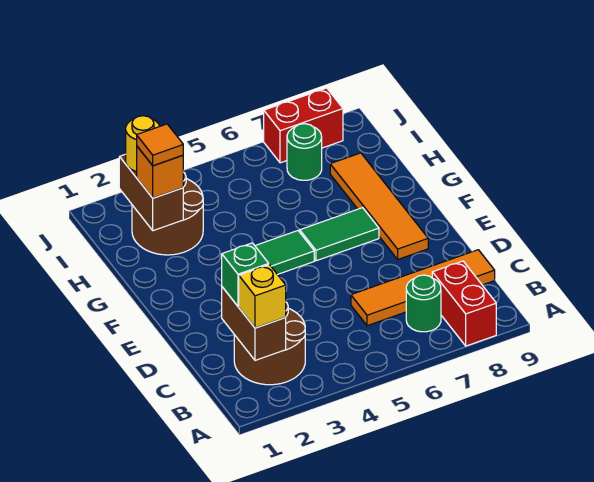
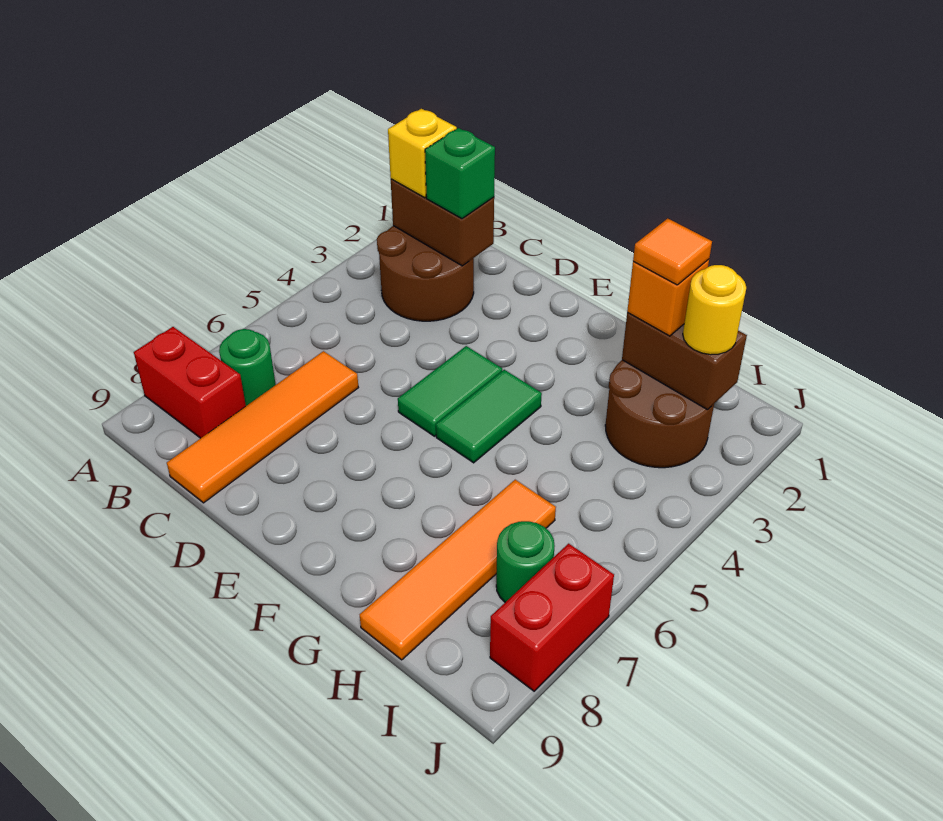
orange tile E8:H8 level 1 -> orange tile H6:H9 level 1
green tile F6:F7 level 1 -> green tile E4:E5 level 1

